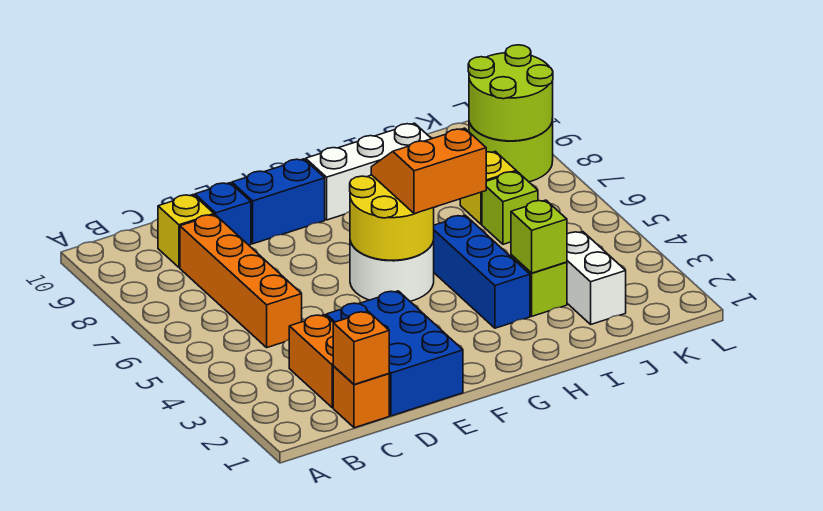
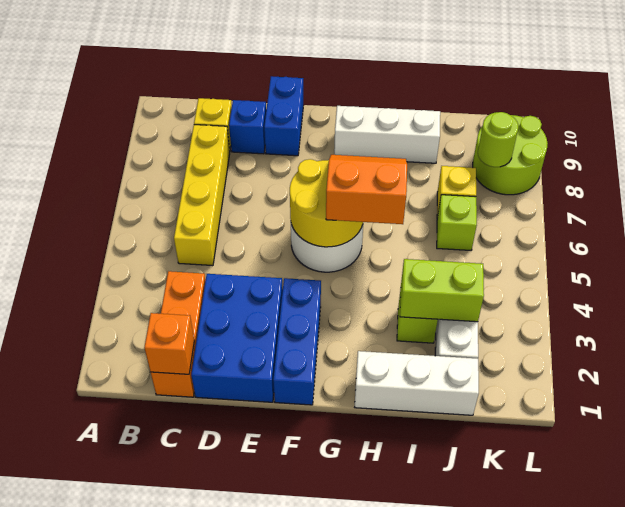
orange brick C5:C8 level 1 -> yellow brick C5:C8 level 1
blue brick E9:F9 level 1 -> blue brick E9:E10 level 1
none -> white brick H1:J1 level 1
blue brick H3:H5 level 1 -> blue brick F1:F3 level 1
lime brick I3 level 2 -> lime brick I3:J3 level 2
lime round brick K8:L9 level 2 -> lime round brick K8 level 2

